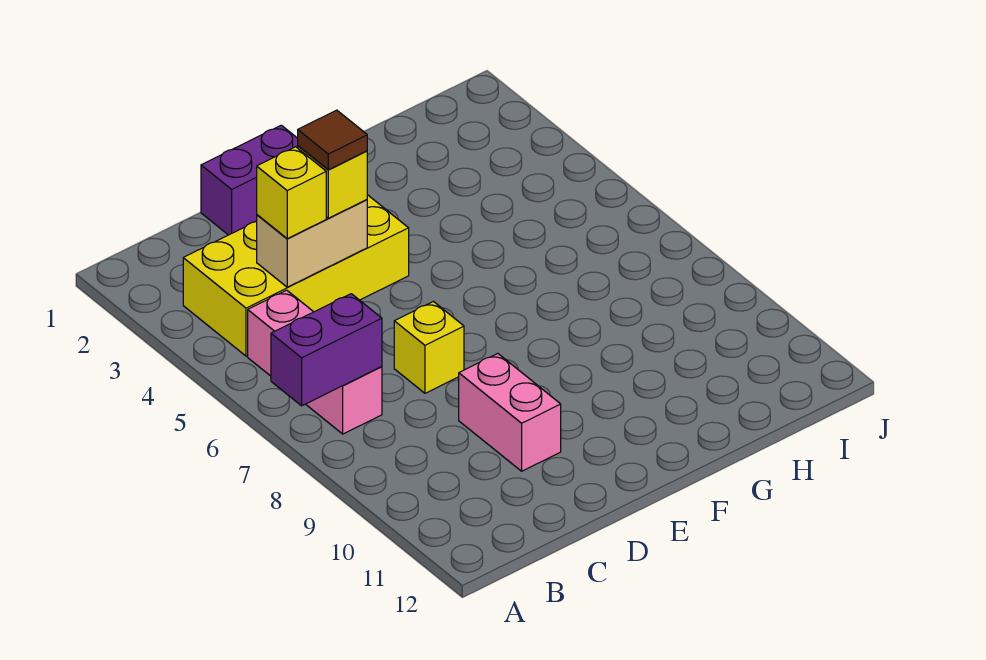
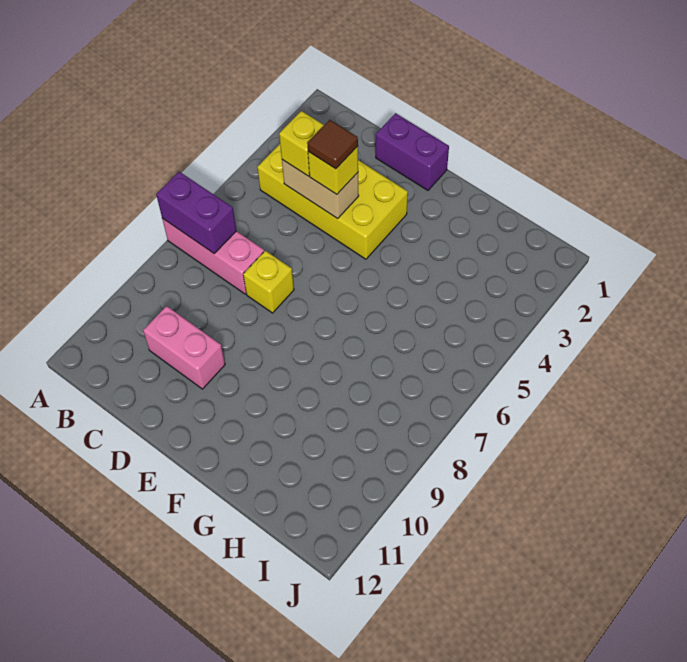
pink brick B5:B7 level 1 -> pink brick A7:C7 level 1
pink brick D9:D10 level 1 -> pink brick C10:D10 level 1

